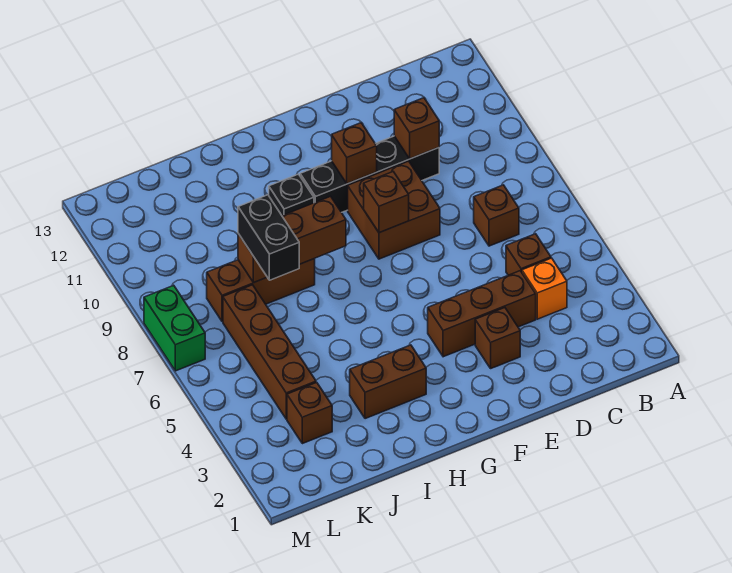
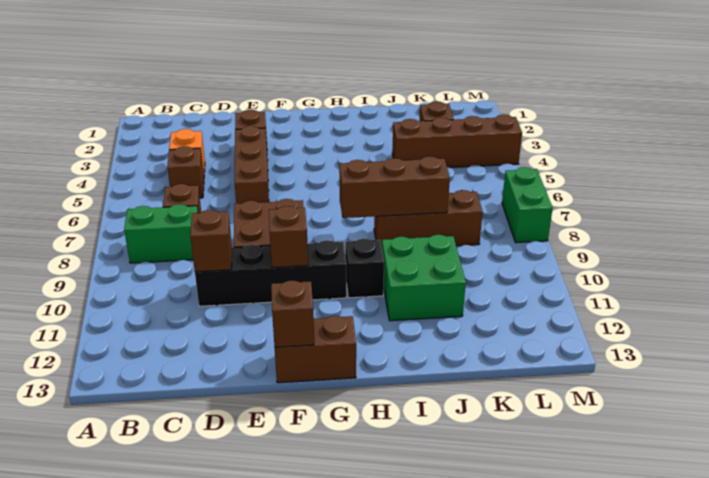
none -> green brick B8:C8 level 1
brown brick D4:F4 level 1 -> brown brick E4:E6 level 1
brown brick F8 level 2 -> brown brick F13 level 2
brown brick H3:I3 level 1 -> brown brick F13:G13 level 1
none -> green brick I10:J11 level 1
black brick J7:J8 level 3 -> none
brown brick K4:K7 level 1 -> brown brick J4:M4 level 1

